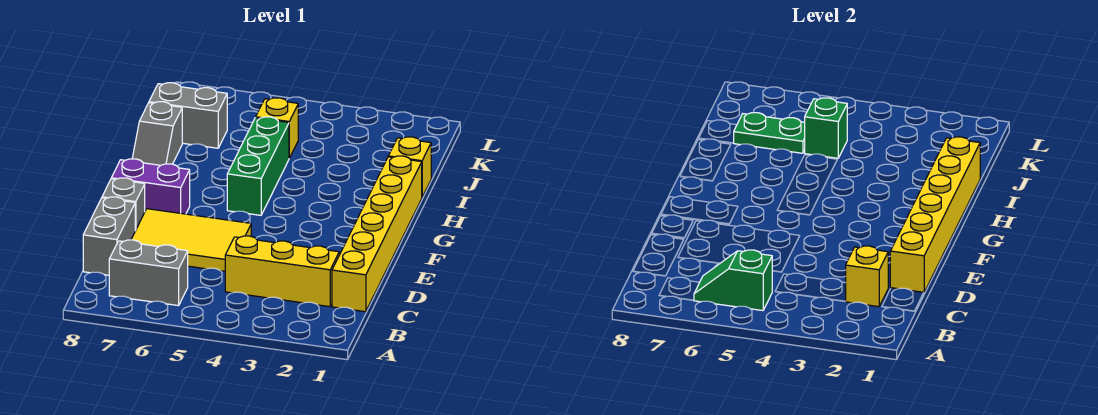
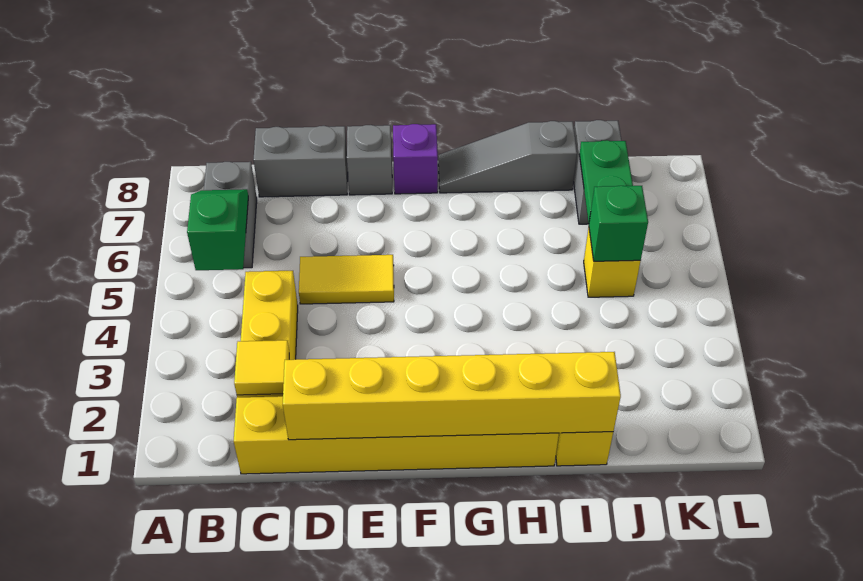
yellow brick C2 level 2 -> yellow tile C2 level 2
yellow tile D5:E7 level 1 -> yellow tile D5:E5 level 1
purple brick F7:F8 level 1 -> purple brick F8 level 1
green brick G5:I5 level 1 -> none
grey slope H8:I8 level 1 top I -> grey slope G8:I8 level 1 top I

